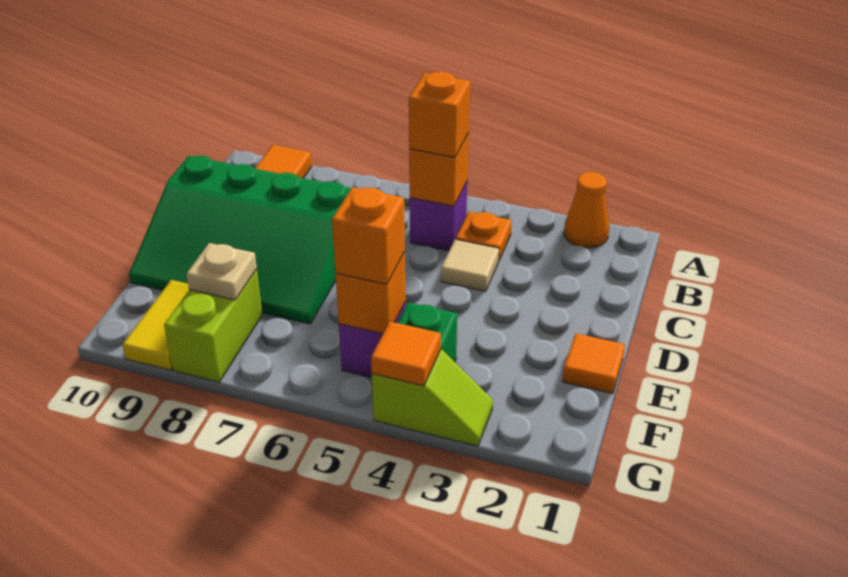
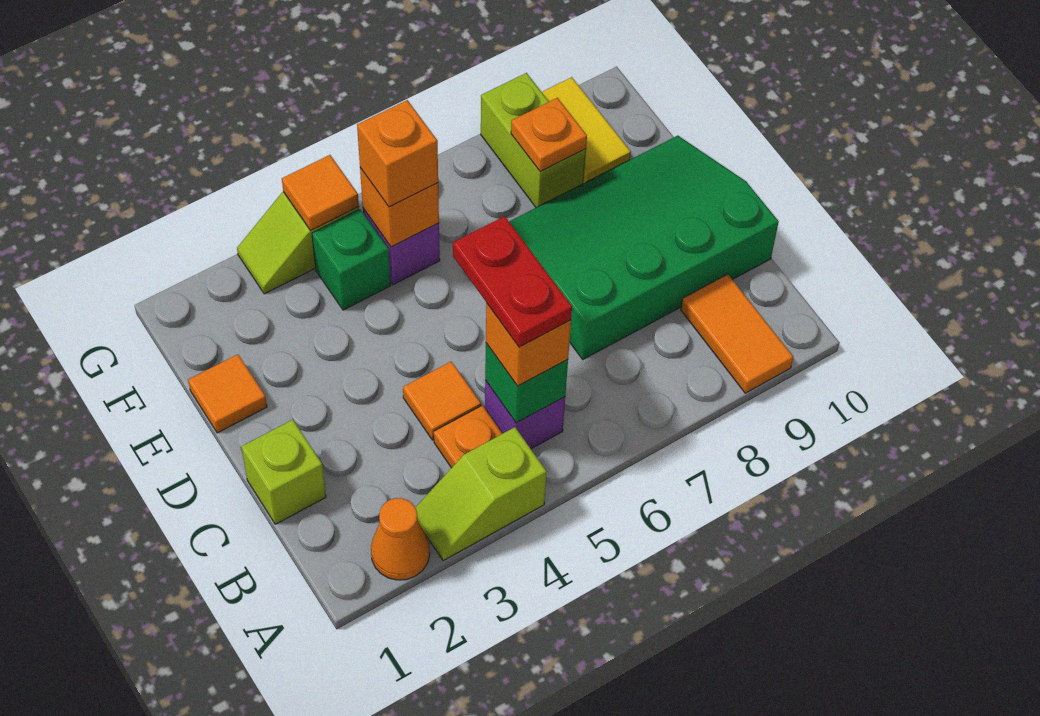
none -> lime slope A3:A4 level 1 top 4
orange brick B5 level 2 -> green brick B5 level 2
none -> red plate B5:C5 level 4
none -> lime brick C1 level 1
tan tile C4 level 1 -> orange tile C4 level 1
tan plate F8 level 2 -> orange plate F8 level 2

